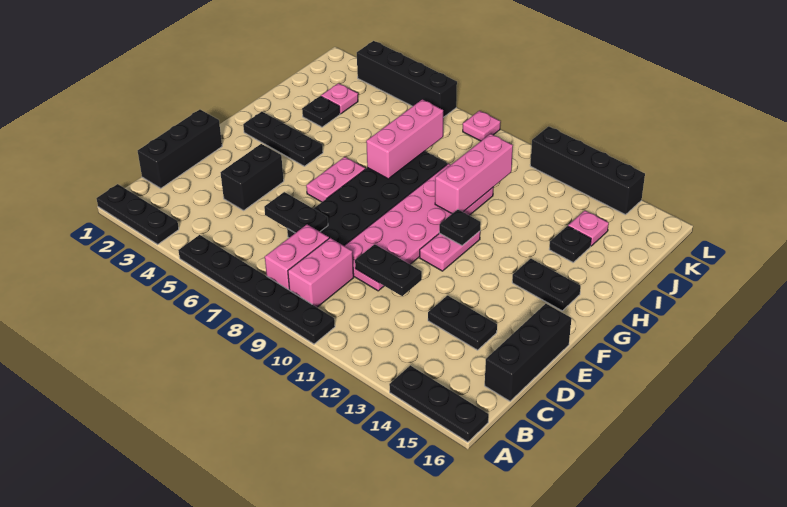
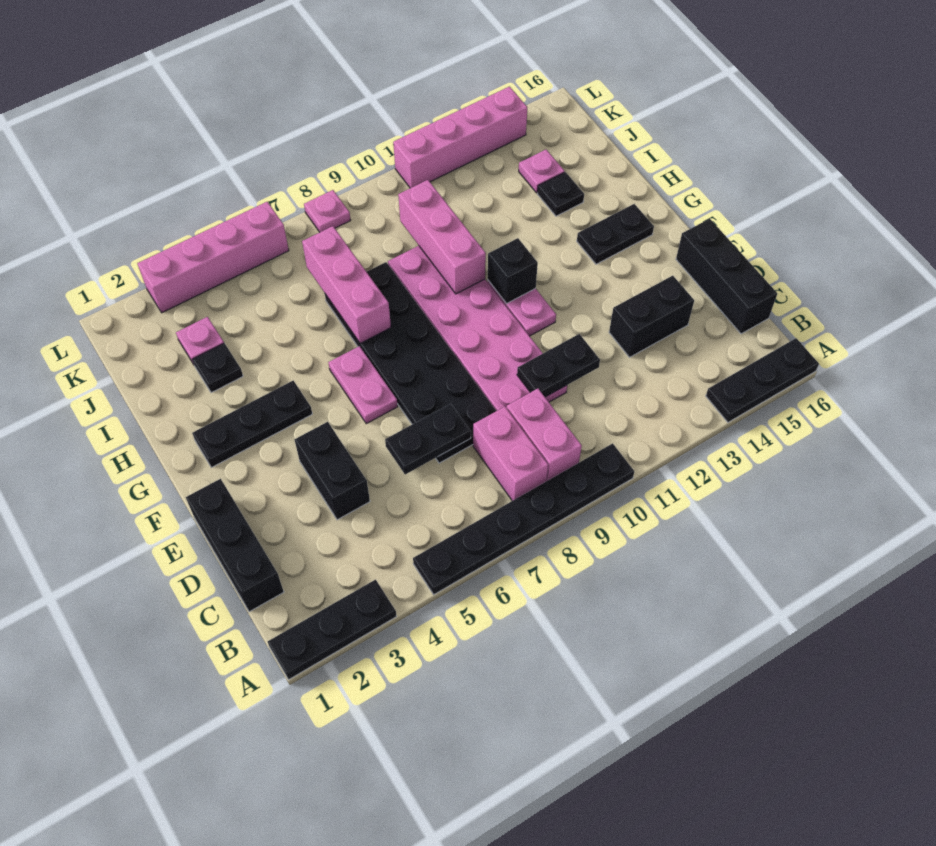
black plate D13:D14 level 1 -> black brick D13:D14 level 1
black plate G11 level 2 -> black brick G11 level 2
black brick L3:L6 level 1 -> pink brick L3:L6 level 1
black brick L11:L14 level 1 -> pink brick L11:L14 level 1

